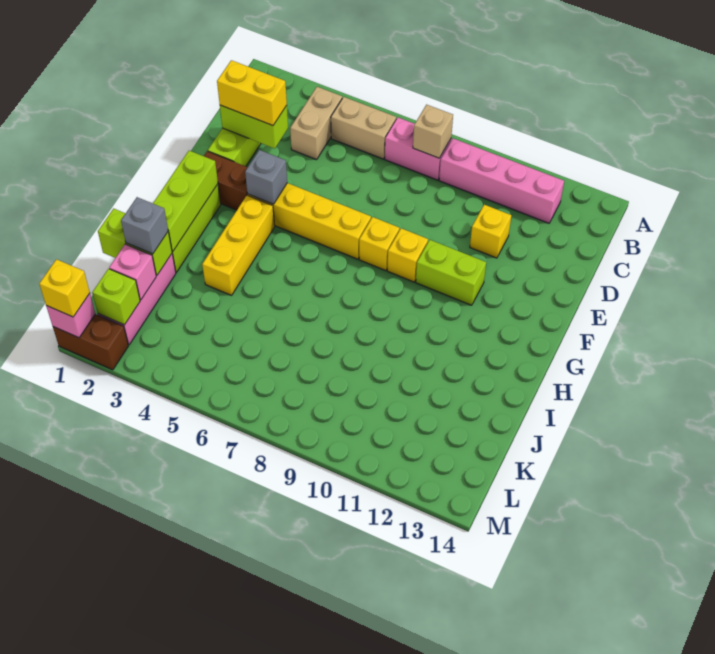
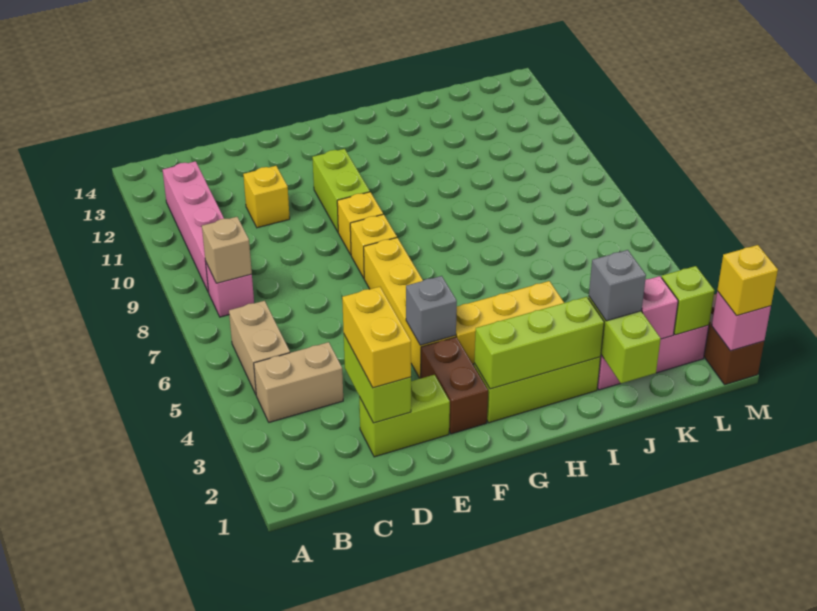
pink brick B7:B8 level 1 -> pink brick B8 level 1

